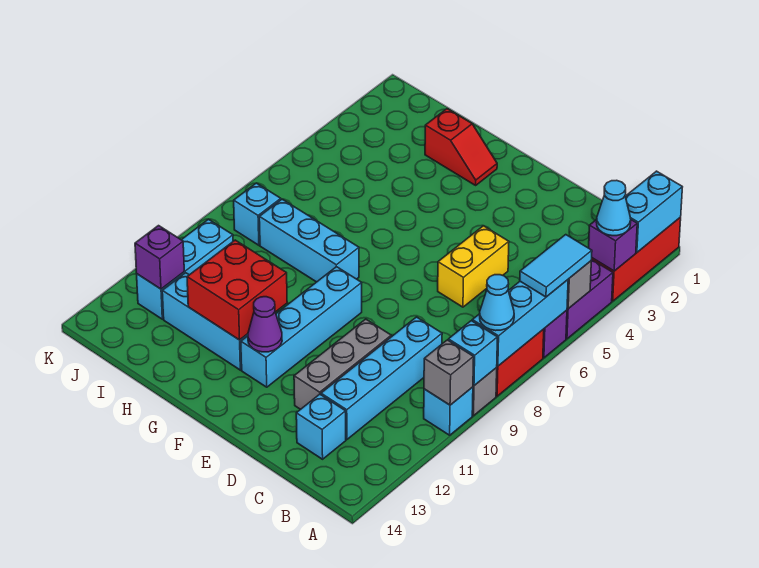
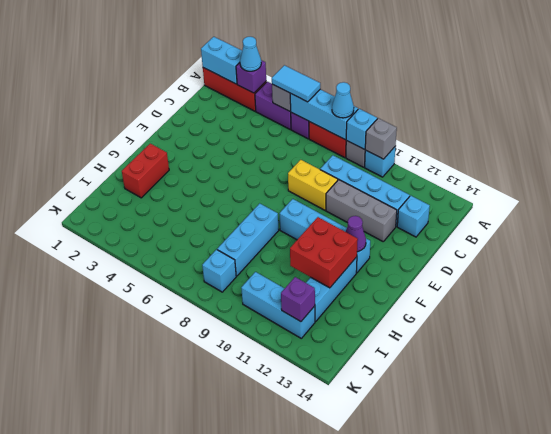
yellow brick D5:D6 level 1 -> yellow brick D8:D9 level 1
red slope G2:H2 level 1 top H -> red brick G2:H2 level 1

